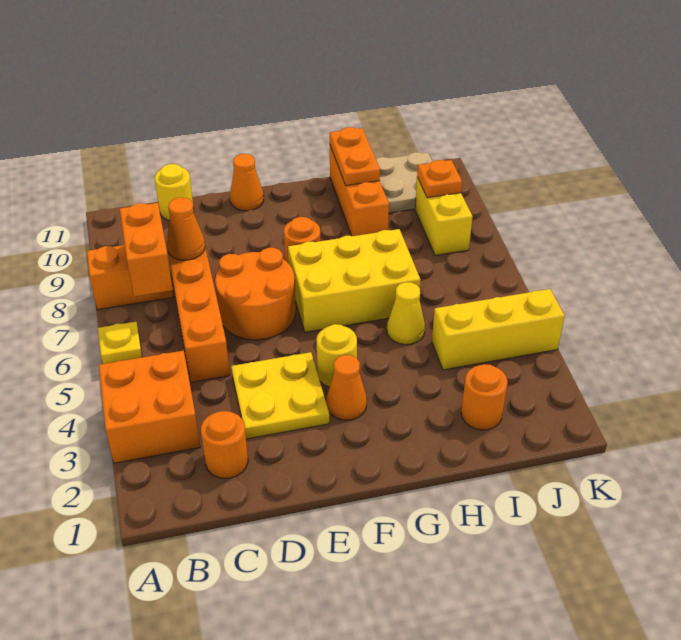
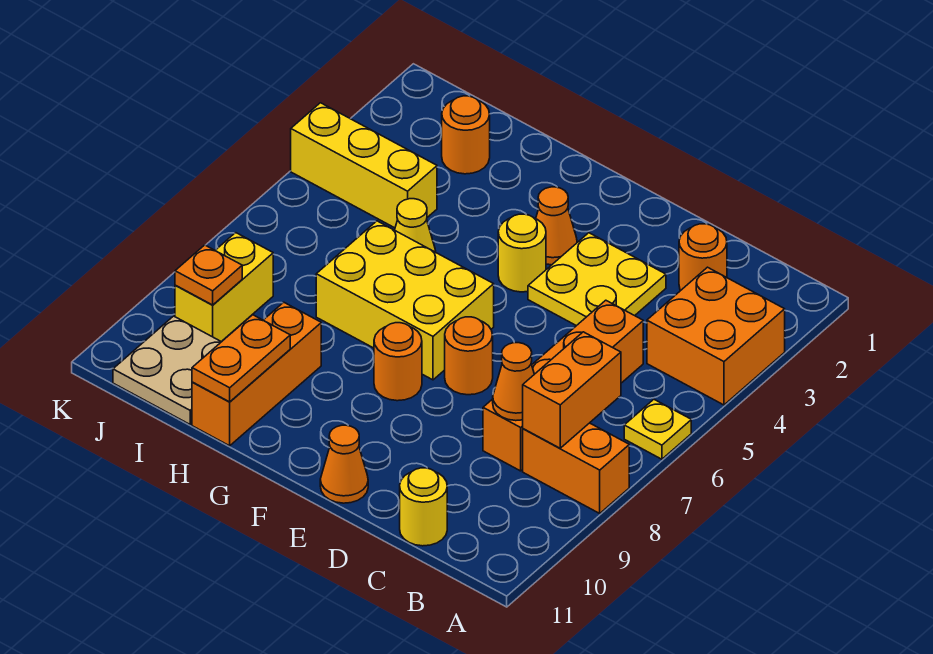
orange round brick D6:E7 level 1 -> orange round brick E7 level 1

